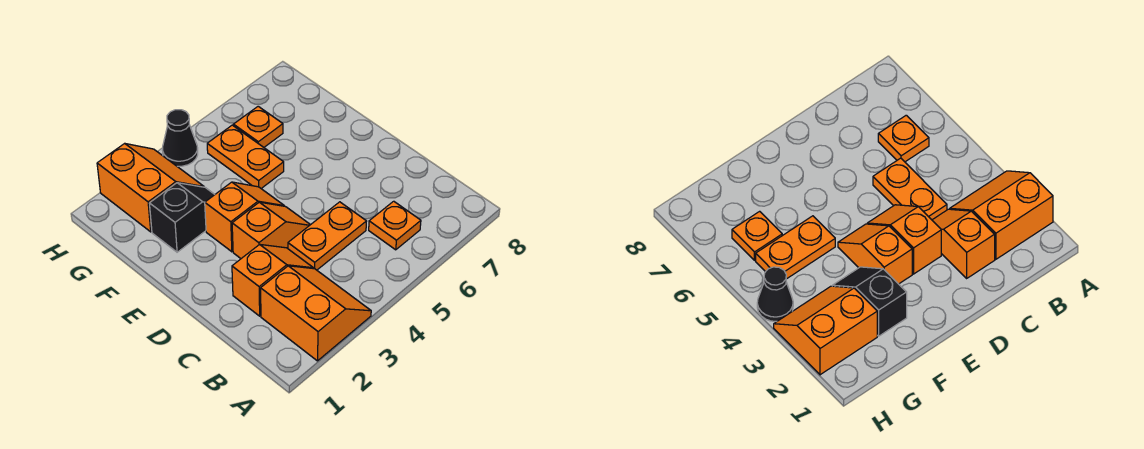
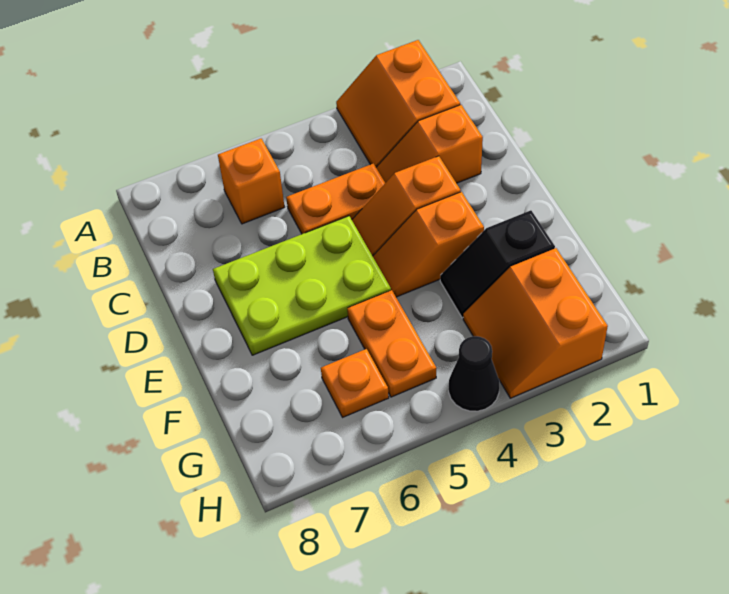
orange plate B6 level 1 -> orange brick B6 level 1
none -> lime plate D5:E7 level 1

